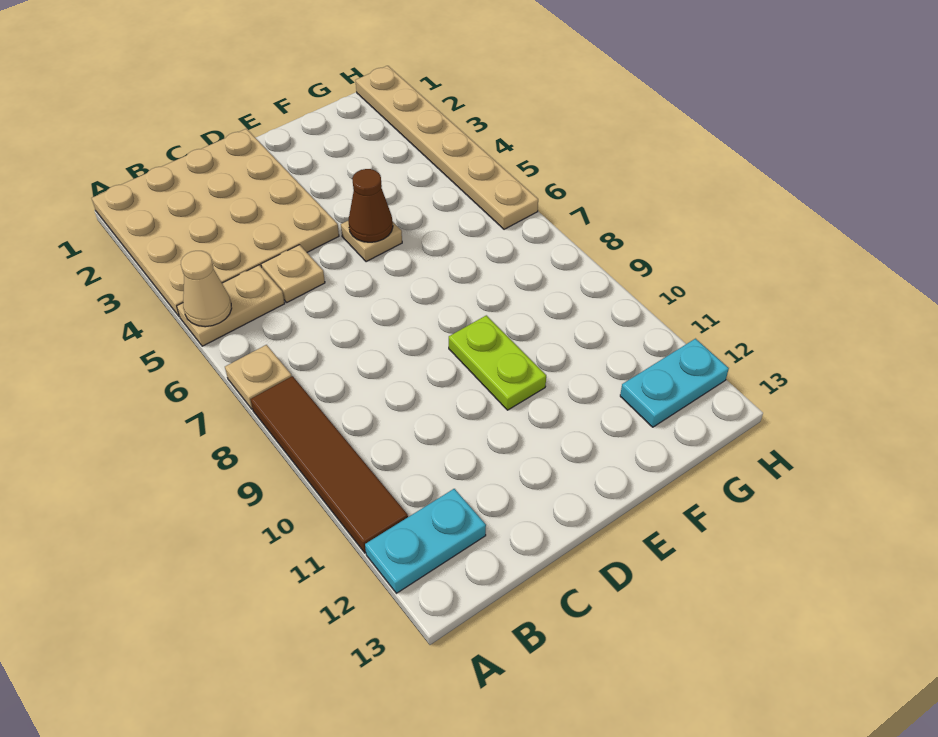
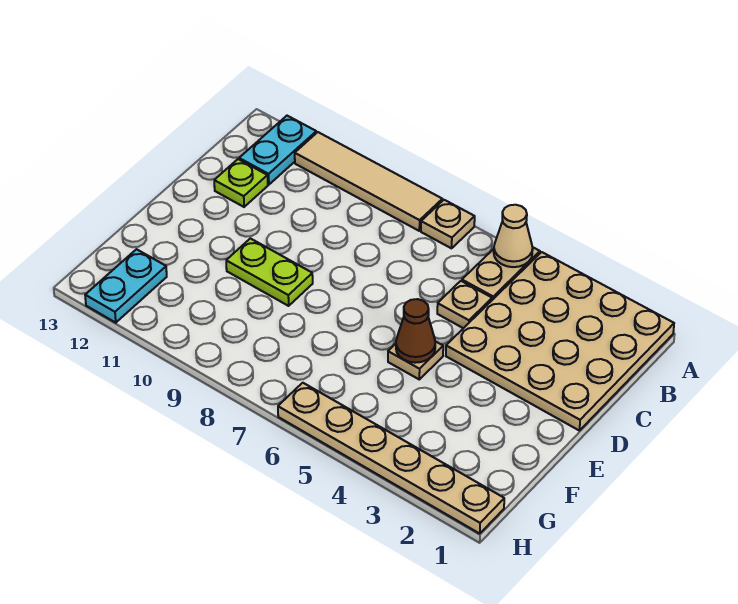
brown tile A8:A11 level 1 -> tan tile A8:A11 level 1
none -> lime plate C12 level 1

